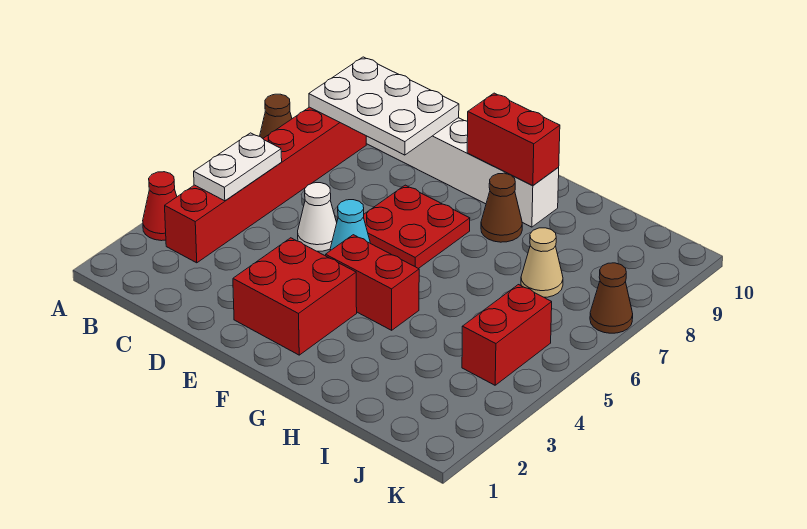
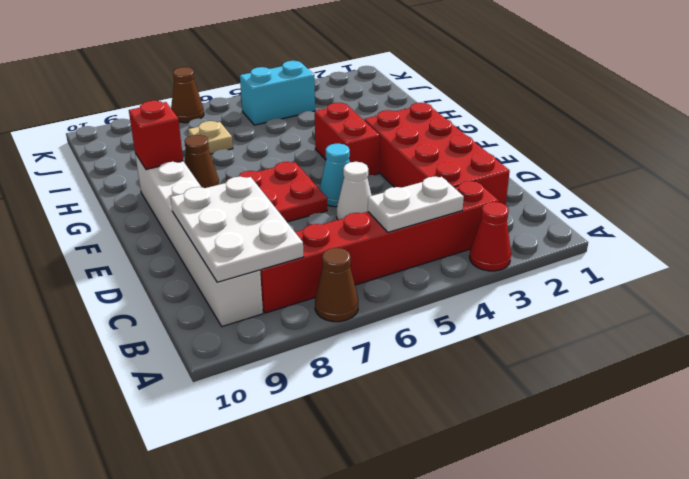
red brick E2:F3 level 1 -> red brick C2:F3 level 1
red brick F9:G9 level 2 -> red brick G9 level 2
tan cone I7 level 1 -> tan plate I7 level 1
red brick J4:J5 level 1 -> cyan brick J4:J5 level 1

